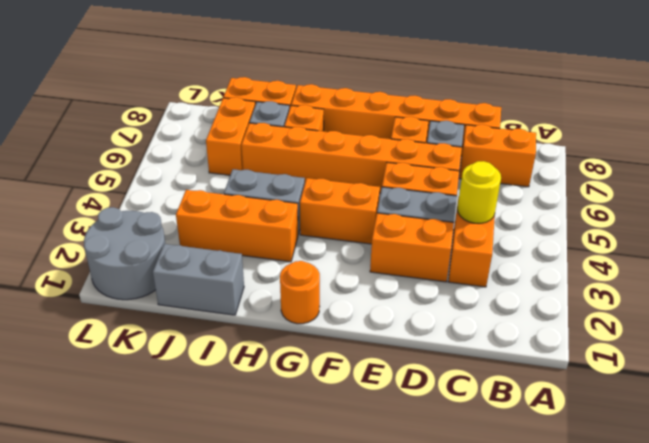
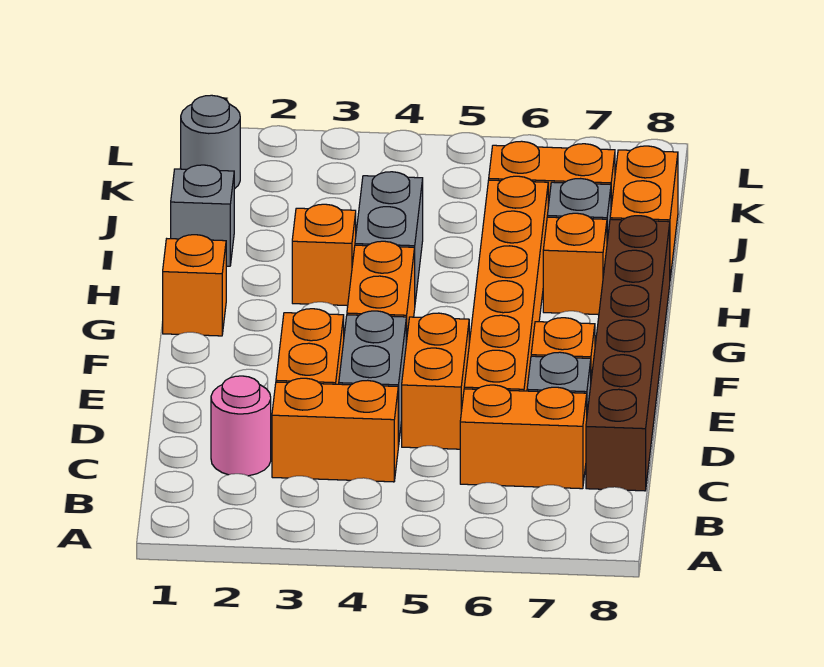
orange brick B7:C7 level 1 -> orange brick C6:C7 level 1
none -> pink round brick C2 level 1
yellow round brick C4 level 2 -> none
orange brick C8:H8 level 1 -> brown brick C8:H8 level 1
orange round brick G1 level 1 -> orange brick G1 level 1
orange brick H3:J3 level 1 -> orange brick H3 level 1
grey brick I1:J1 level 1 -> grey brick I1 level 1
grey round brick K1:L2 level 1 -> grey round brick K1 level 1

